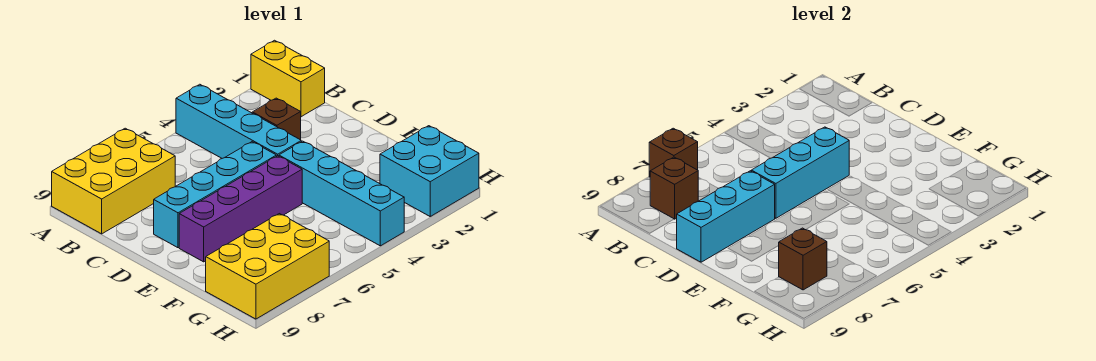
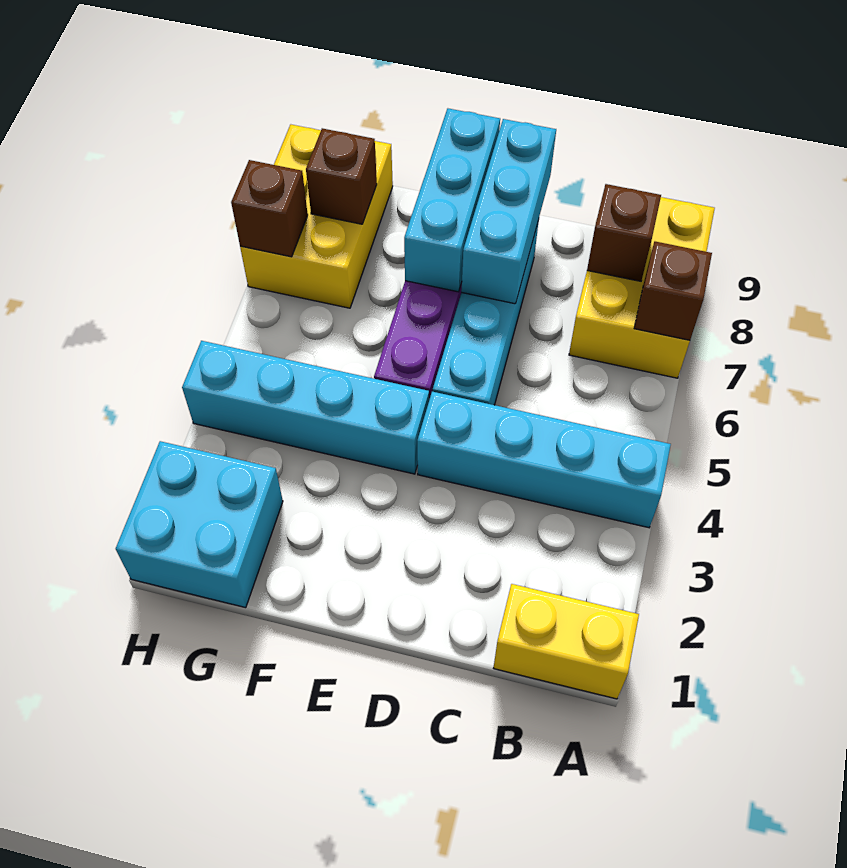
brown brick C3 level 1 -> brown brick H7 level 2
cyan brick D4:D6 level 2 -> cyan brick E7:E9 level 2

